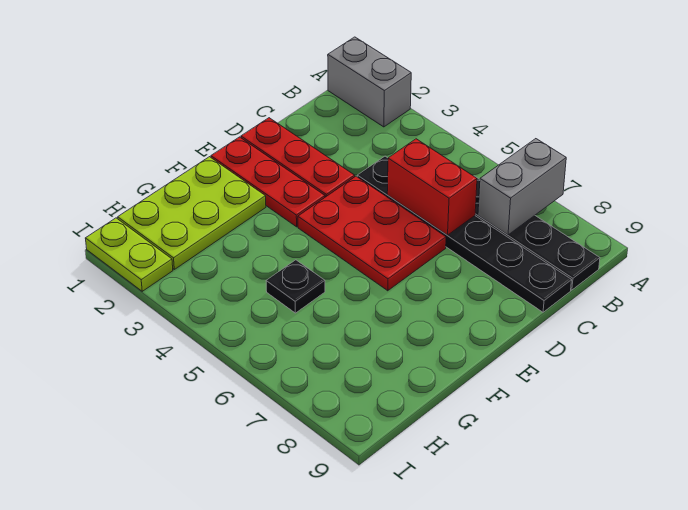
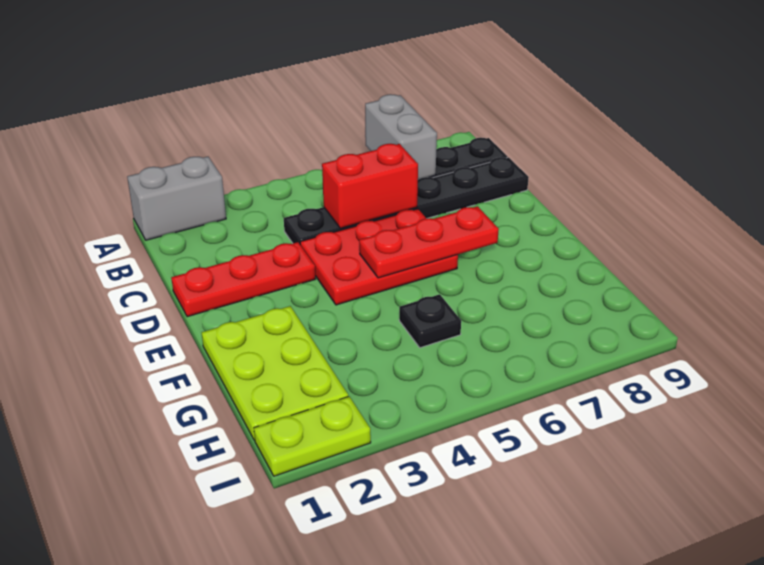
red plate E1:E3 level 1 -> red plate E5:E7 level 2

